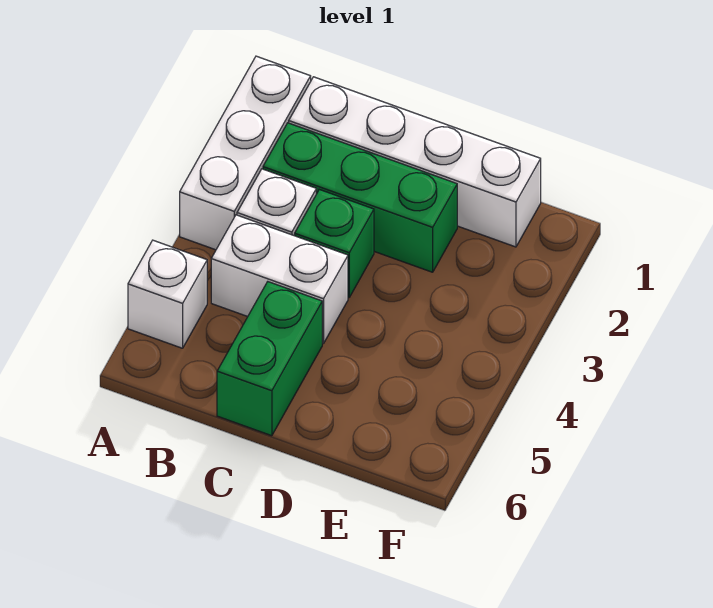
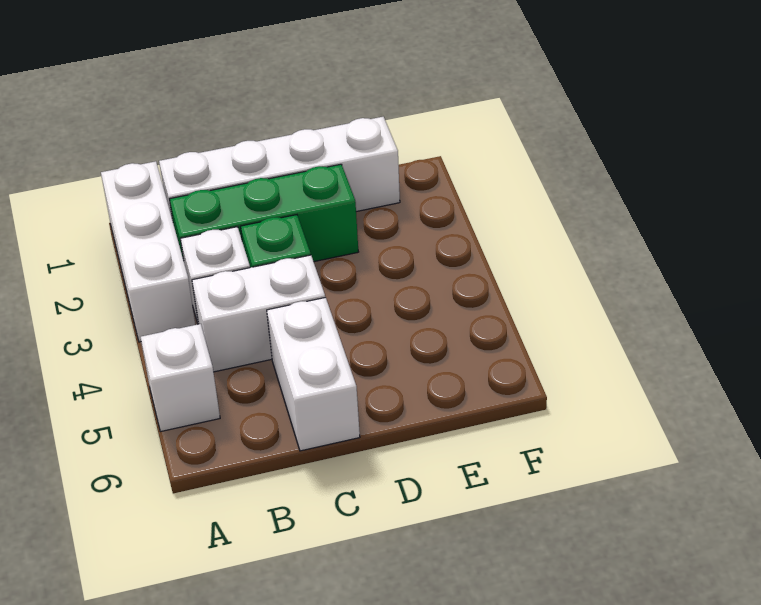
green brick C5:C6 level 1 -> white brick C5:C6 level 1

